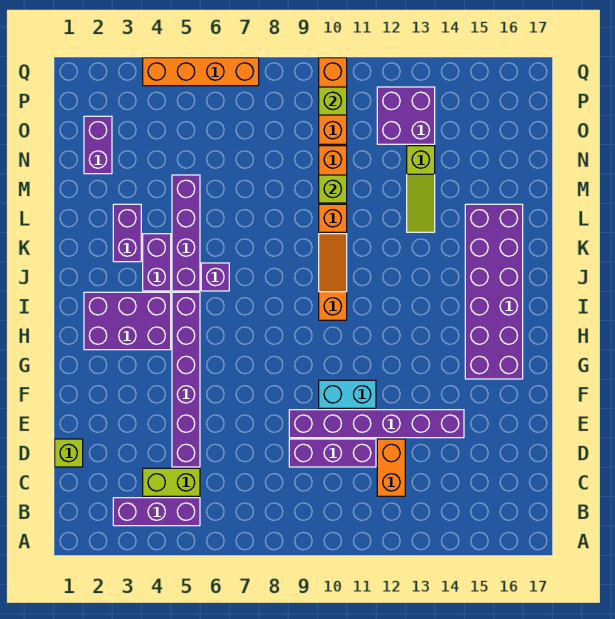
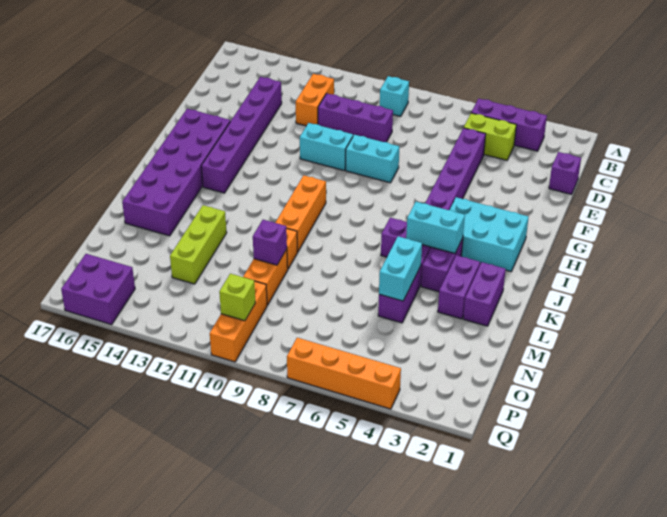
none -> cyan brick B9 level 1
lime brick D1 level 1 -> purple brick D1 level 1
purple brick E9:E14 level 1 -> purple brick D14:I14 level 1
none -> cyan brick F8:F9 level 1
purple brick H2:I4 level 1 -> cyan brick H2:I4 level 1
orange slope I10:K10 level 1 top I -> orange brick I10:K10 level 1
none -> cyan brick J4:J5 level 2
none -> cyan brick L5:M5 level 2
lime slope L13:N13 level 1 top N -> lime brick L13:N13 level 1
lime brick M10 level 2 -> purple brick M10 level 2
purple brick N2:O2 level 1 -> purple brick K2:L2 level 1
purple brick O12:P13 level 1 -> purple brick P15:Q16 level 1

